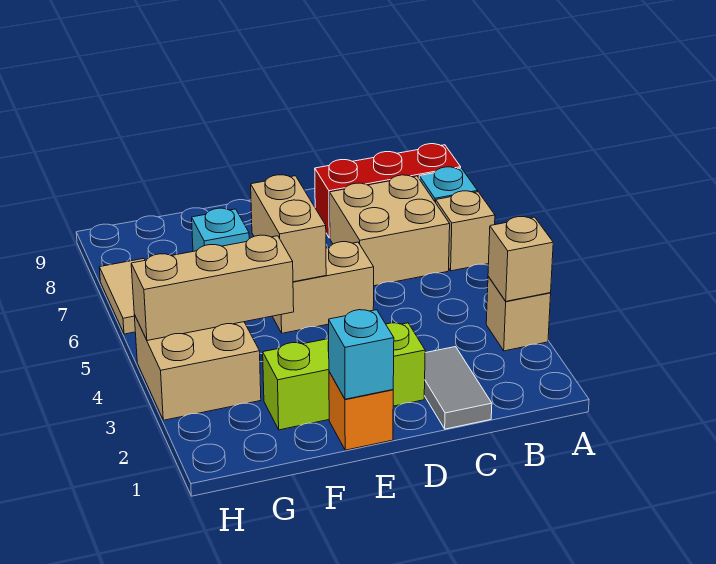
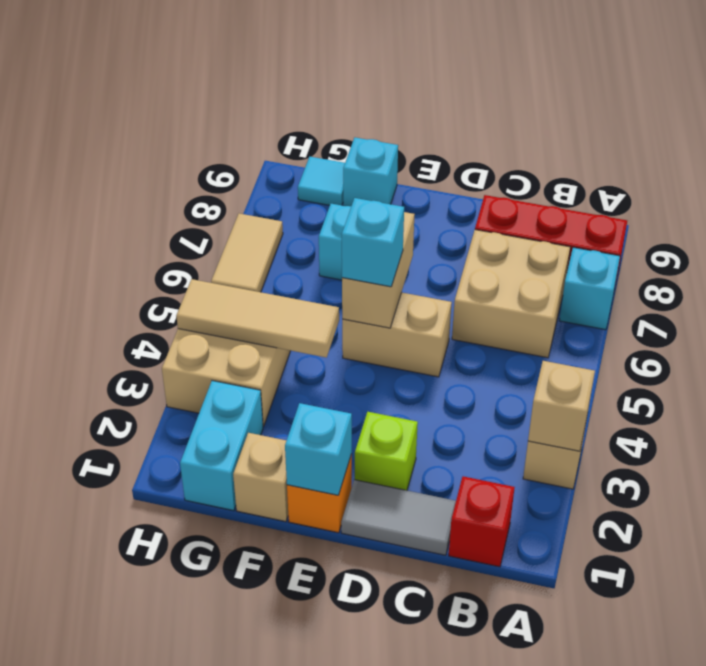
tan brick A6 level 1 -> tan brick F1 level 1
none -> red brick B1 level 1
grey tile C1:C2 level 1 -> grey tile C1:D1 level 1
lime brick D2:F2 level 1 -> lime brick D2 level 1
none -> cyan brick E5 level 3
tan brick F4:H4 level 2 -> tan tile F4:H4 level 2
none -> cyan brick F9 level 1
none -> cyan brick G1:G2 level 1
none -> cyan tile G9 level 1

